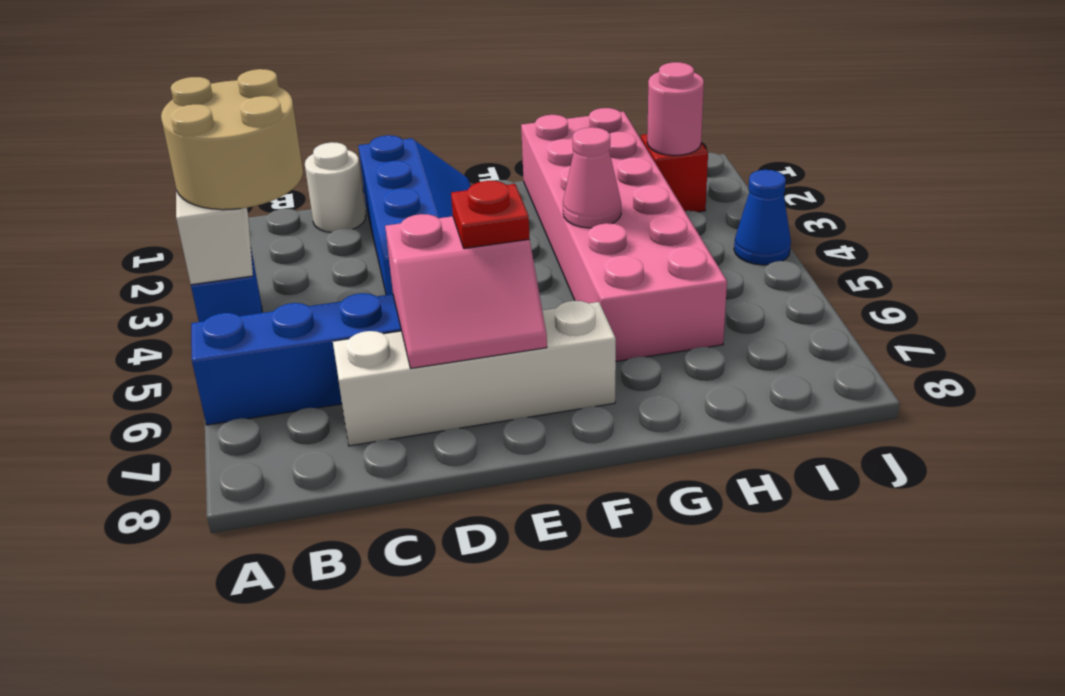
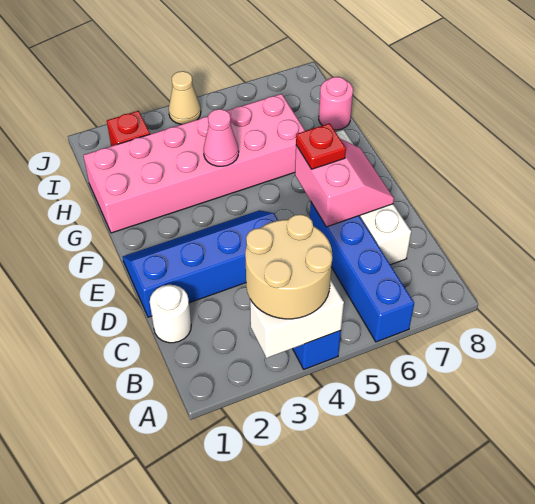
pink round brick I2 level 2 -> pink round brick H8 level 1
blue cone J4 level 1 -> tan cone J4 level 1

